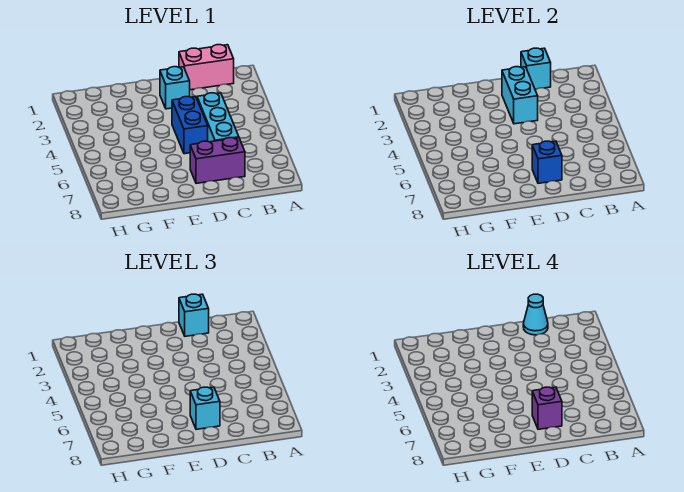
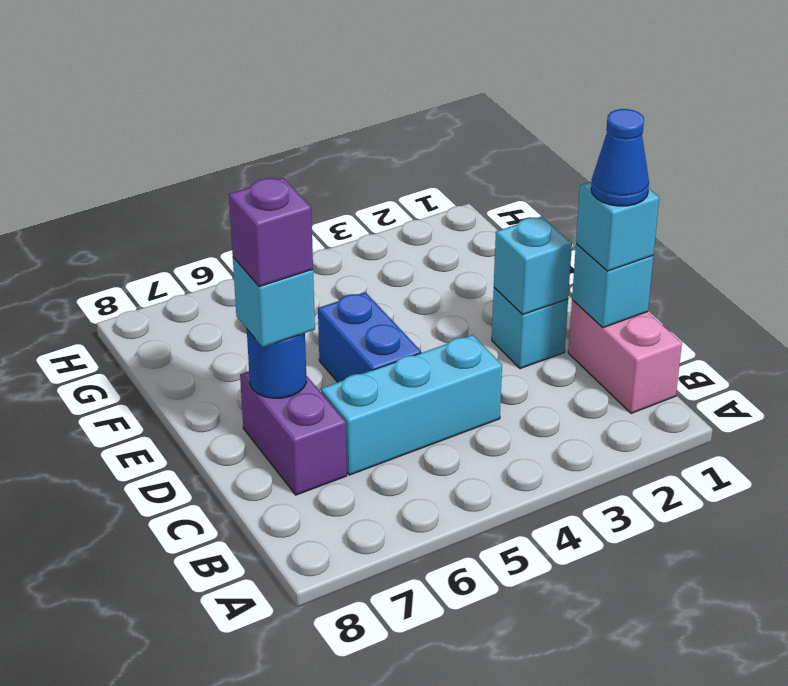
cyan cone C1 level 4 -> blue cone C1 level 4
cyan brick D2:D3 level 2 -> cyan brick D2 level 2
blue brick D4:D5 level 1 -> blue brick D5:E5 level 1
blue brick D7 level 2 -> blue round brick D7 level 2

